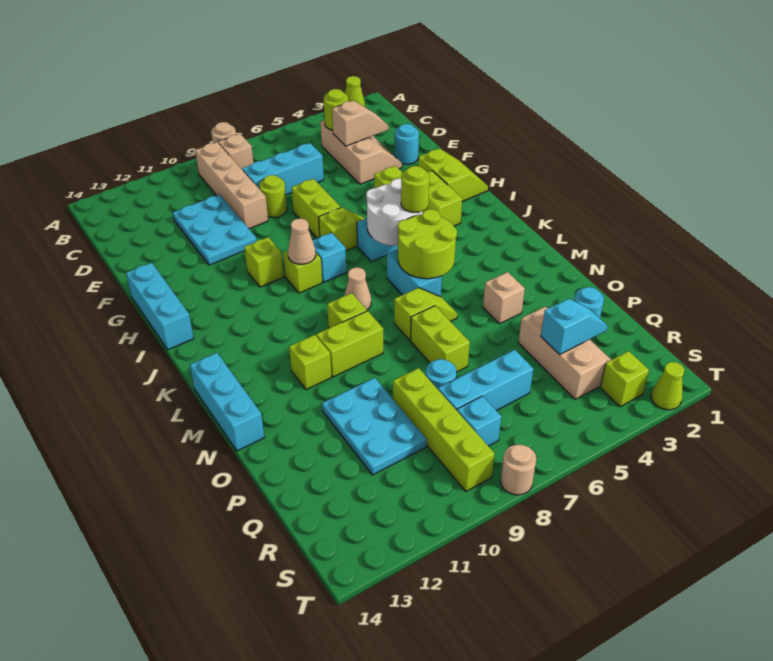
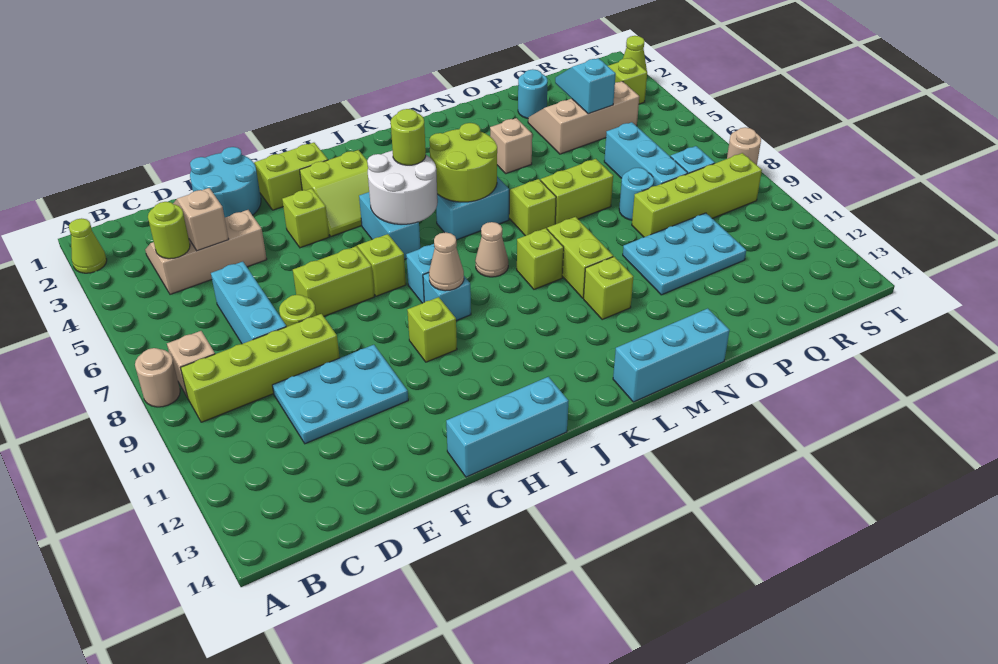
tan brick B9:E9 level 1 -> lime brick B9:E9 level 1
cyan round brick E2 level 1 -> cyan round brick E1:F2 level 1
lime brick I9 level 1 -> cyan brick I9 level 1

